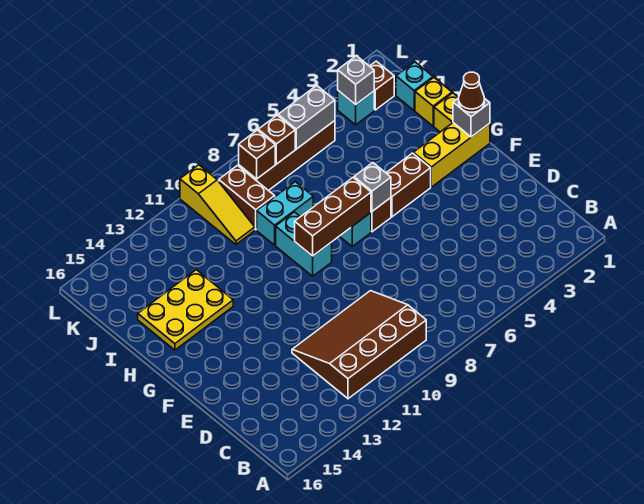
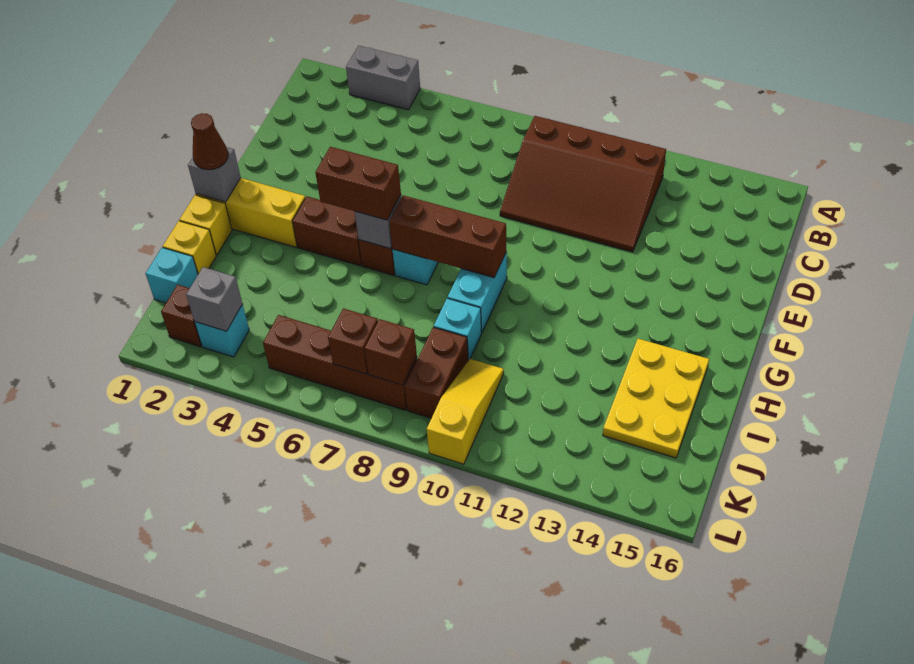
none -> brown brick G5:G6 level 3
yellow plate H13:I15 level 1 -> yellow plate H14:J15 level 1
cyan brick I8:I9 level 1 -> cyan brick I9 level 1
grey brick K5:K6 level 2 -> grey brick A3:A4 level 1

